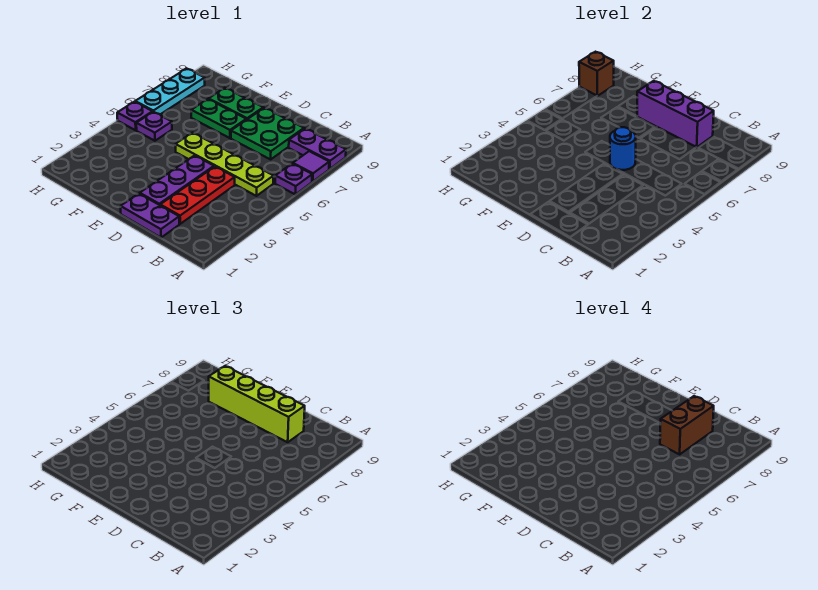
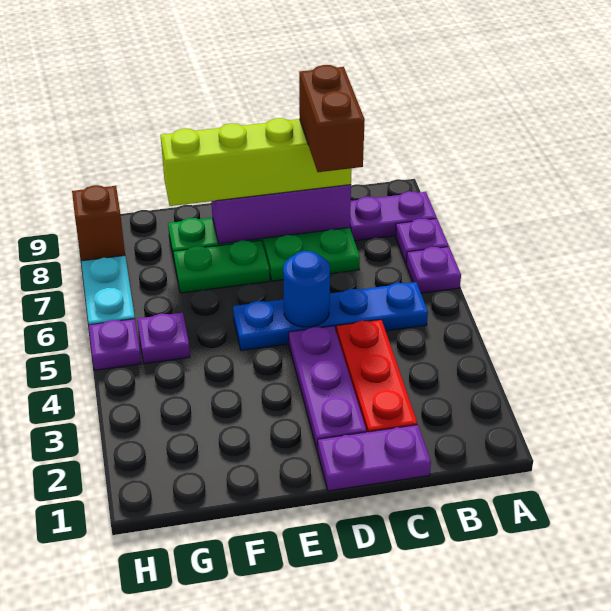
purple tile A7 level 1 -> purple plate A7 level 1
lime plate B5:E5 level 1 -> blue plate B5:E5 level 1

